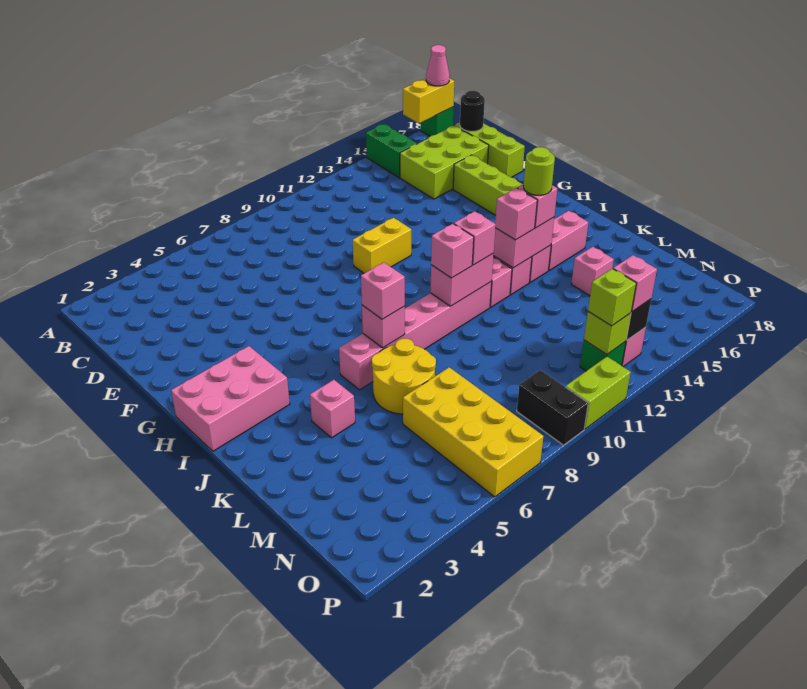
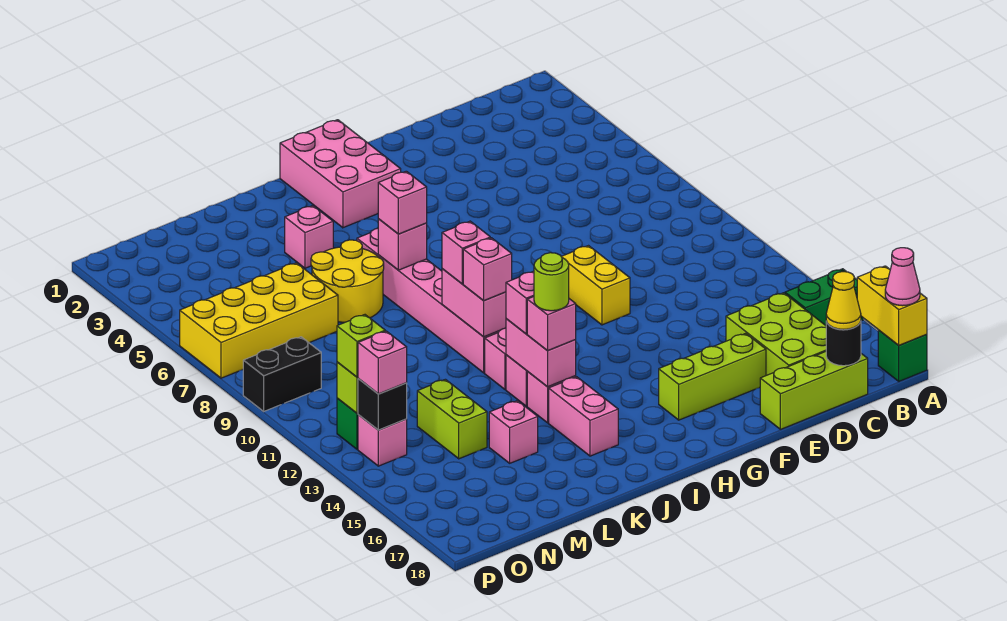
none -> yellow cone C18 level 3
lime brick P10:P11 level 1 -> lime brick M13:M14 level 1

